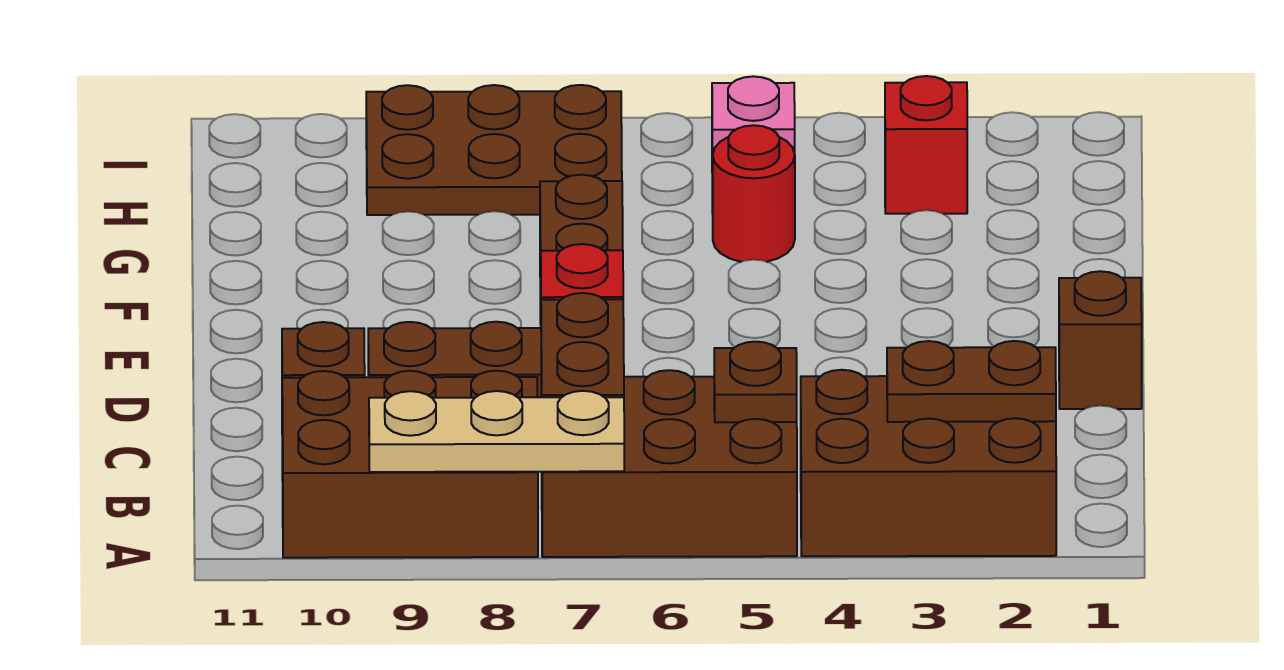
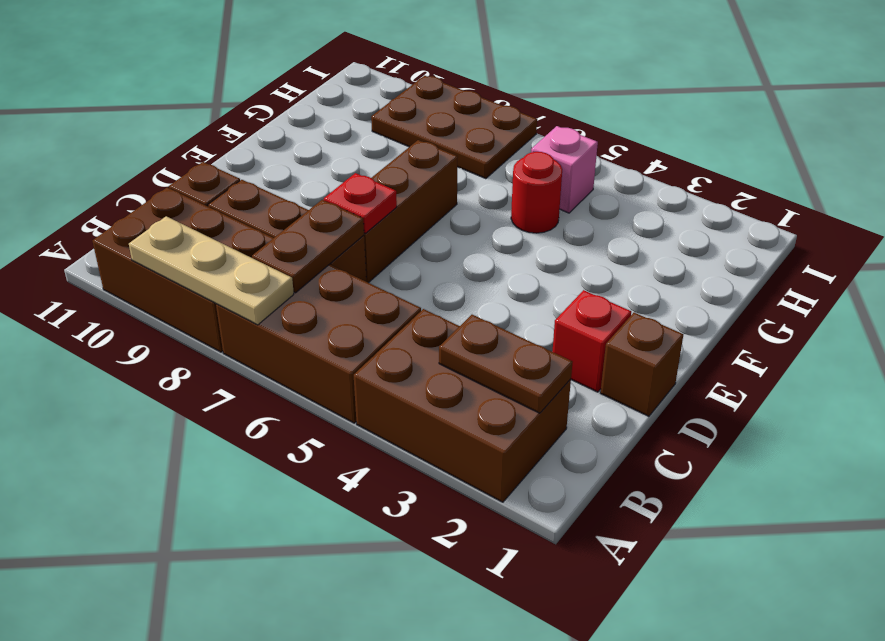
brown plate B5 level 2 -> none
red brick H3 level 1 -> red brick D2 level 1

